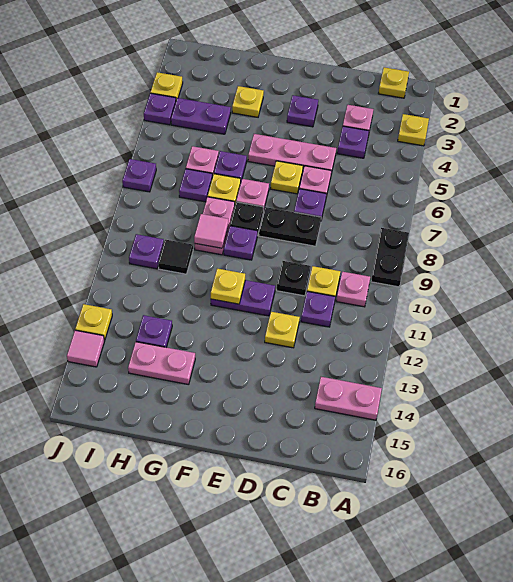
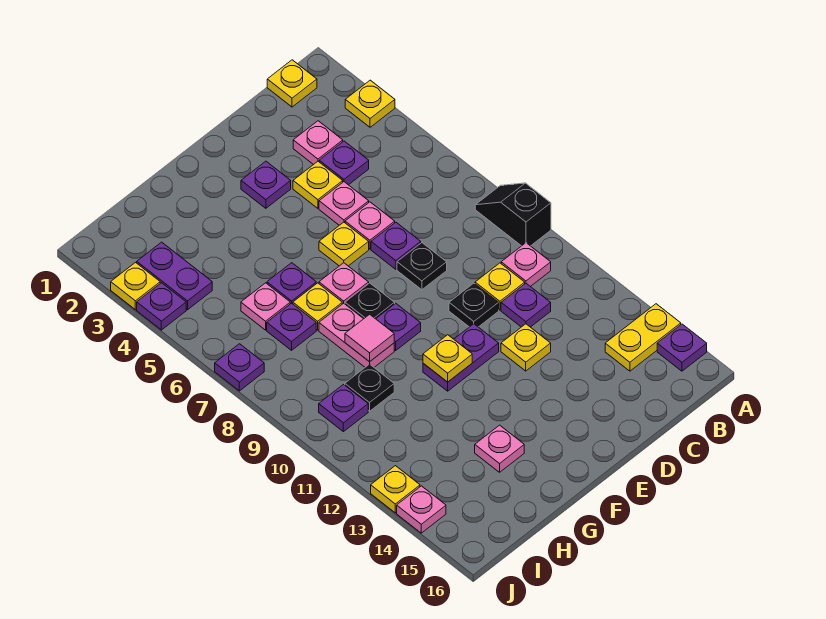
black plate A8:A9 level 1 -> black slope A8:A9 level 1 top 9
pink plate A14:B14 level 1 -> yellow plate A14:B14 level 1
pink plate D5:F5 level 1 -> pink plate D5 level 1
black plate D8:E8 level 1 -> black plate D8 level 1
yellow plate G3 level 1 -> yellow plate D4 level 1
pink plate G14:H14 level 1 -> pink plate G14 level 1
purple plate H4:I4 level 1 -> purple plate I3:I4 level 1
black tile H10 level 1 -> black plate H10 level 1
purple plate H13 level 1 -> purple plate A15 level 1
pink tile J14 level 1 -> pink plate J14 level 1

